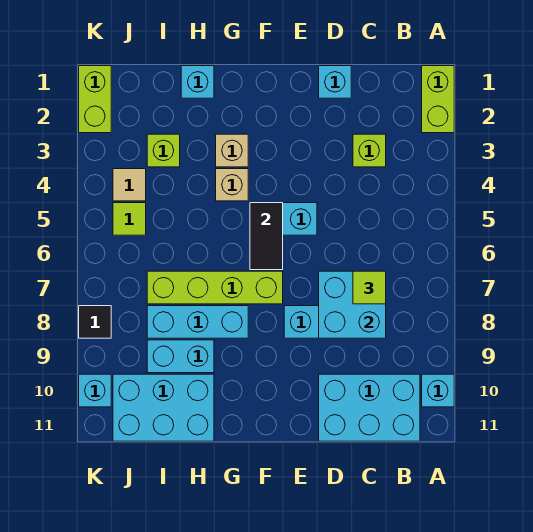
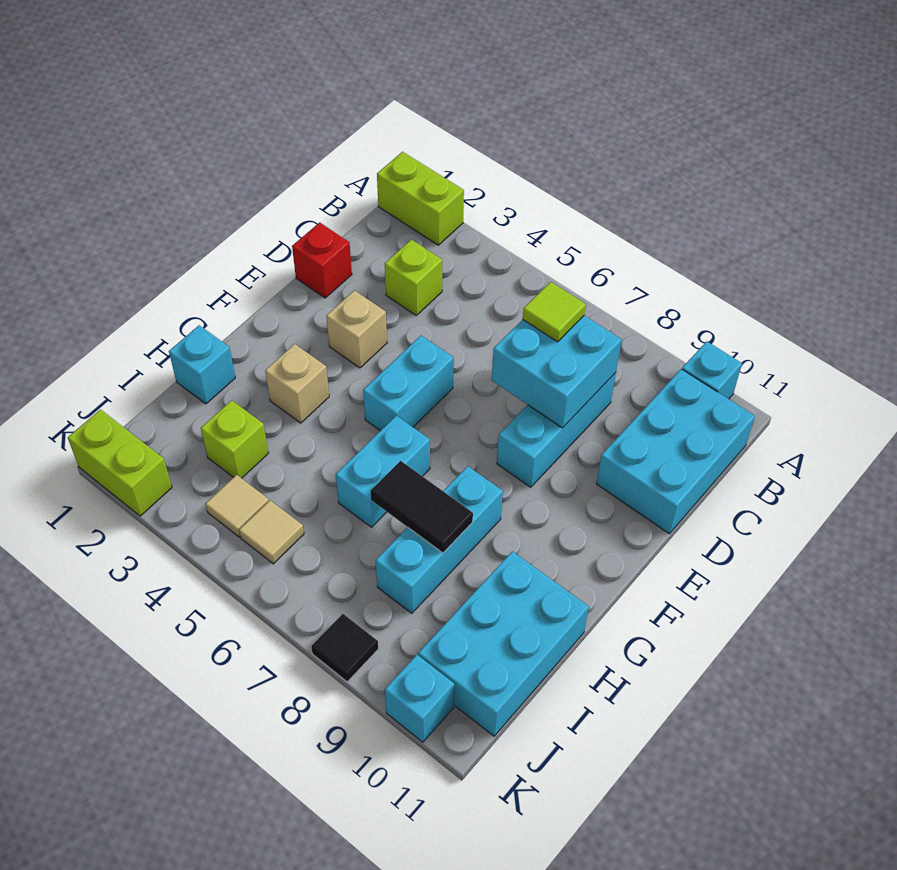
cyan brick D1 level 1 -> red brick D1 level 1
black tile F5:F6 level 2 -> black tile H7:H8 level 2
lime brick F7:I7 level 1 -> none
tan brick G4 level 1 -> tan brick E3 level 1
cyan brick H9:I9 level 1 -> cyan brick G6:H6 level 1
lime tile J5 level 1 -> tan tile J5 level 1

